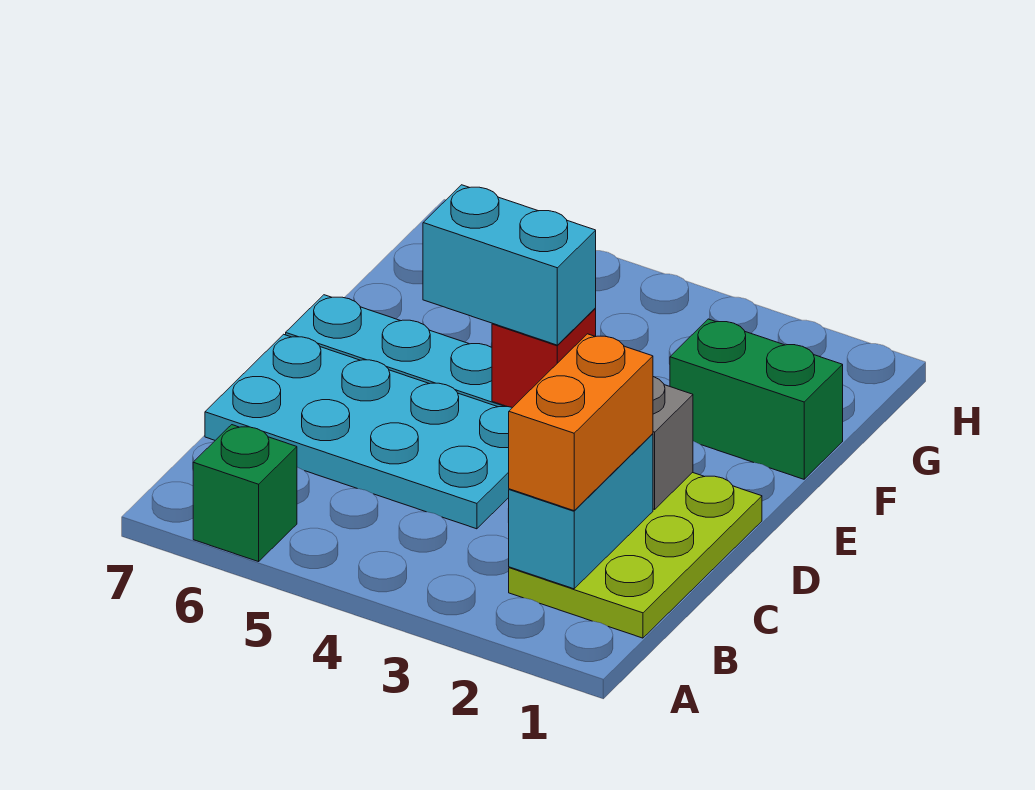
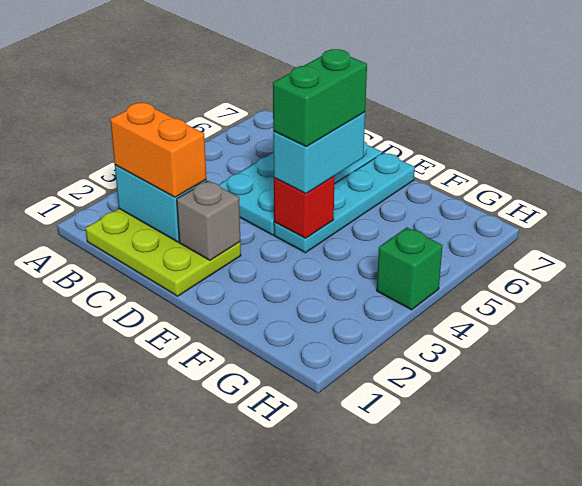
green brick A6 level 1 -> green brick H4 level 1
green brick F1:F2 level 1 -> green brick E4:E5 level 4

